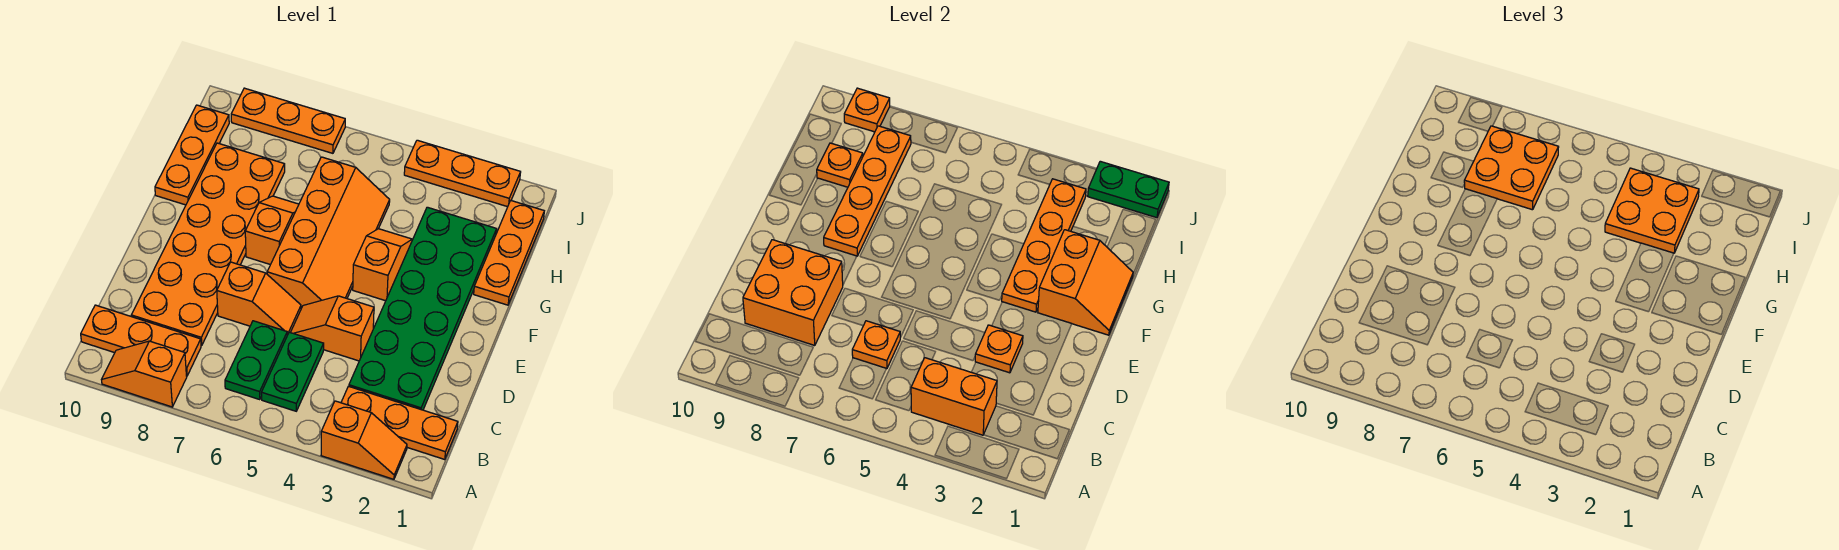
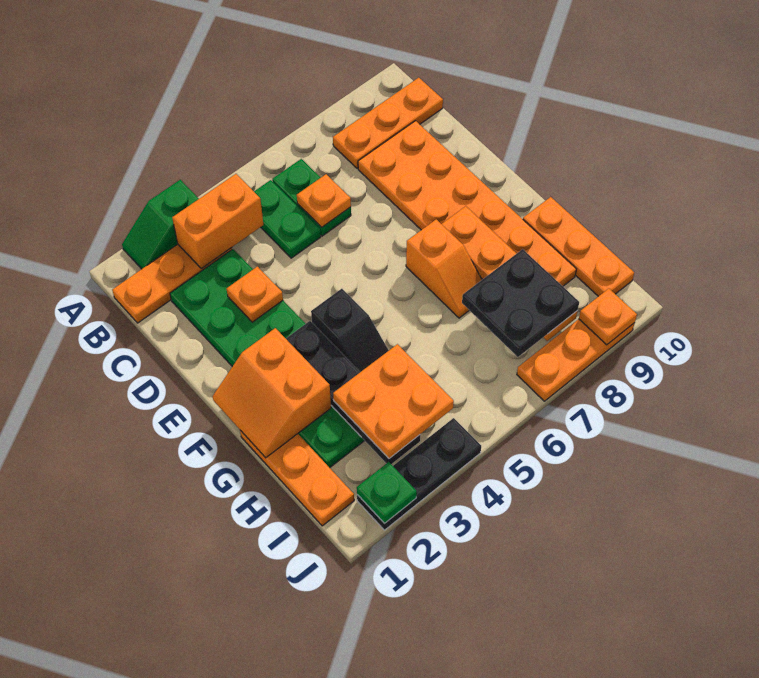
orange slope A2:A3 level 1 top 3 -> green slope A2:A3 level 1 top 3
orange slope A8:A9 level 1 top 8 -> none
orange brick C8:D9 level 2 -> none
orange slope D4:D5 level 1 top 4 -> none
orange slope D6:D7 level 1 top 7 -> none
orange slope E5:H6 level 1 top 6 -> none
orange plate F3:I3 level 2 -> black plate F3:I3 level 2
orange slope F4:G4 level 1 top F -> black slope F4:G4 level 1 top F
orange plate H7:I8 level 3 -> black plate H7:I8 level 3
orange plate H9 level 2 -> none
green plate J1:J2 level 2 -> green plate J2 level 2
orange plate J2:J4 level 1 -> black plate J2:J4 level 1

